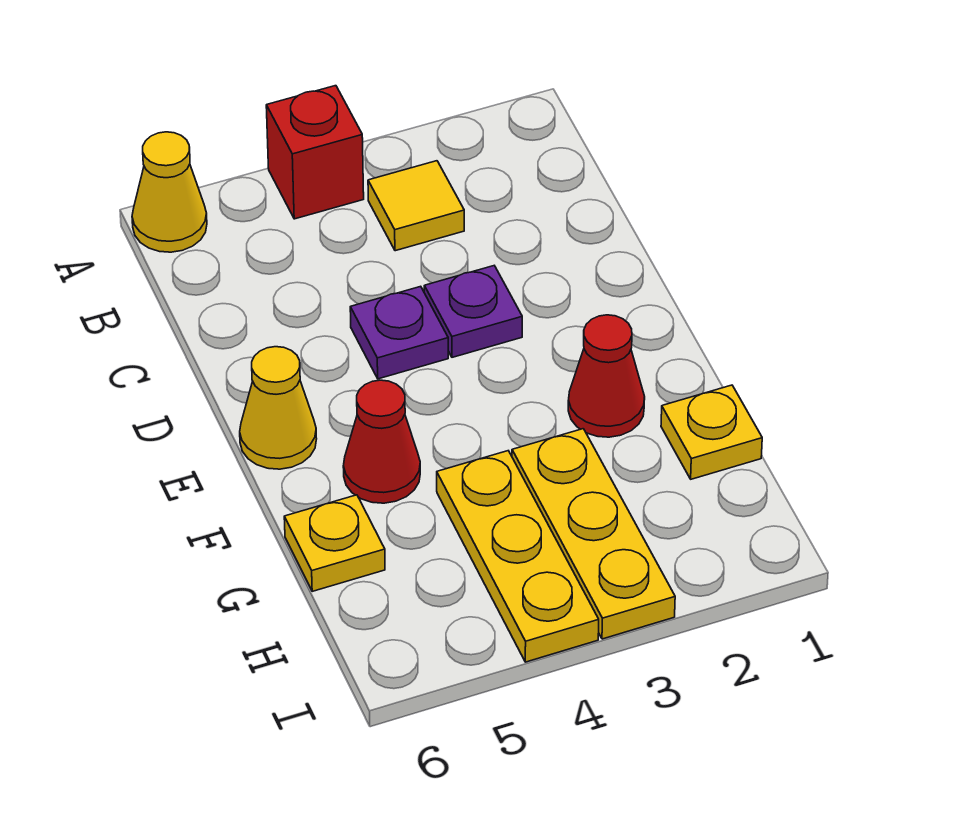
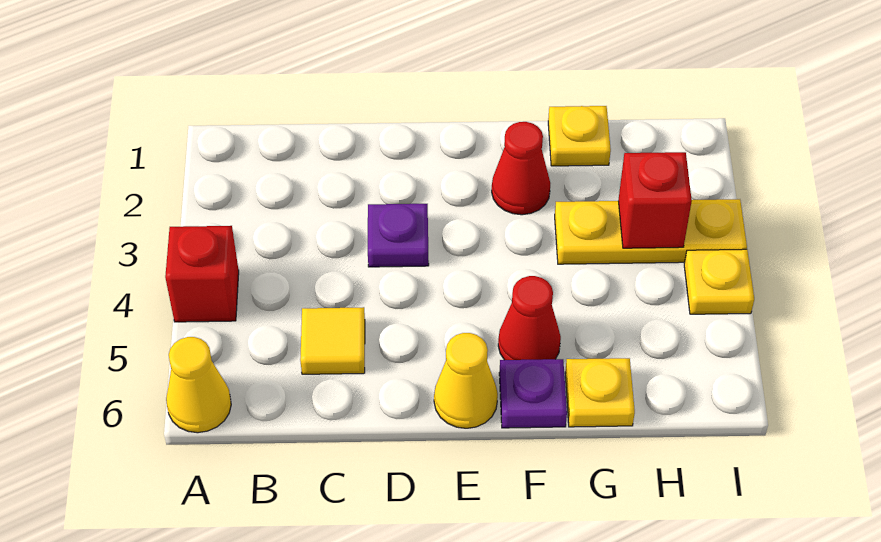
yellow tile B3 level 1 -> yellow tile C5 level 1
purple plate D4 level 1 -> purple plate F6 level 1
yellow plate G4:I4 level 1 -> yellow plate I4 level 1
none -> red brick H3 level 2

